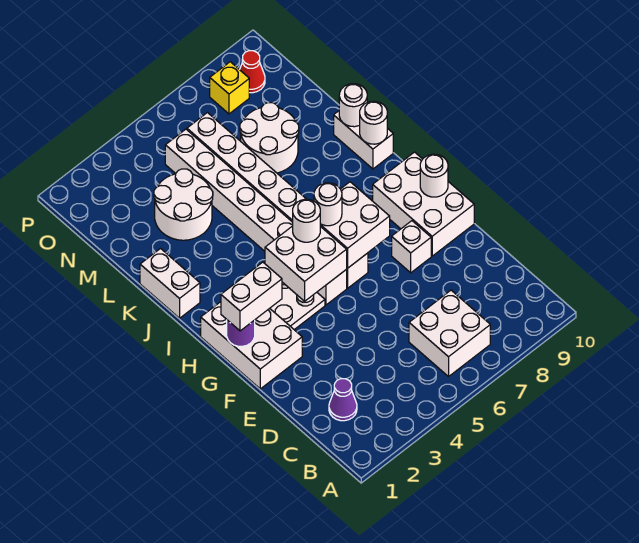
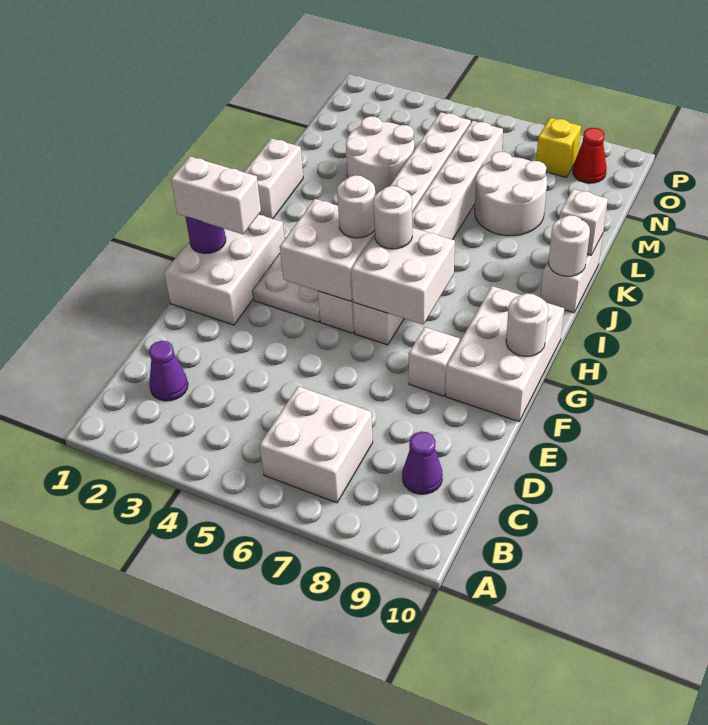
none -> purple cone C9 level 1
white round brick K10 level 2 -> white brick K10 level 2

